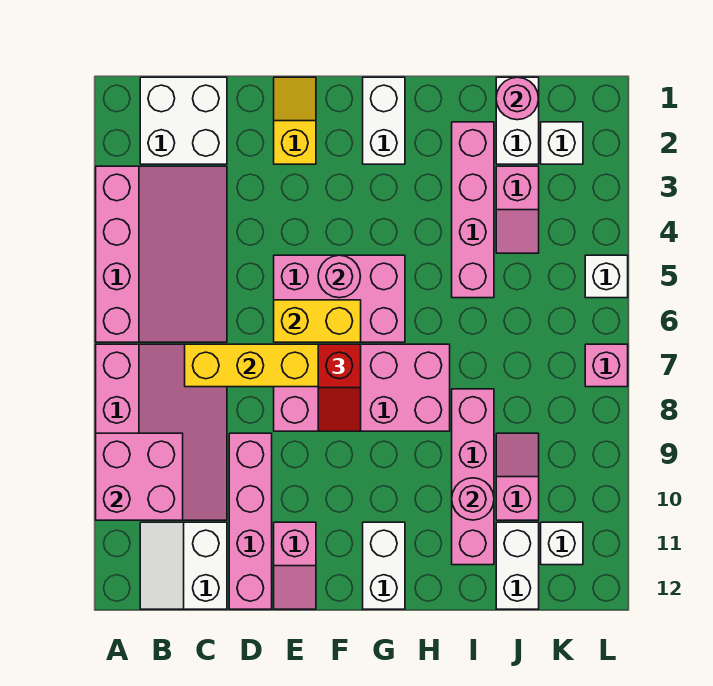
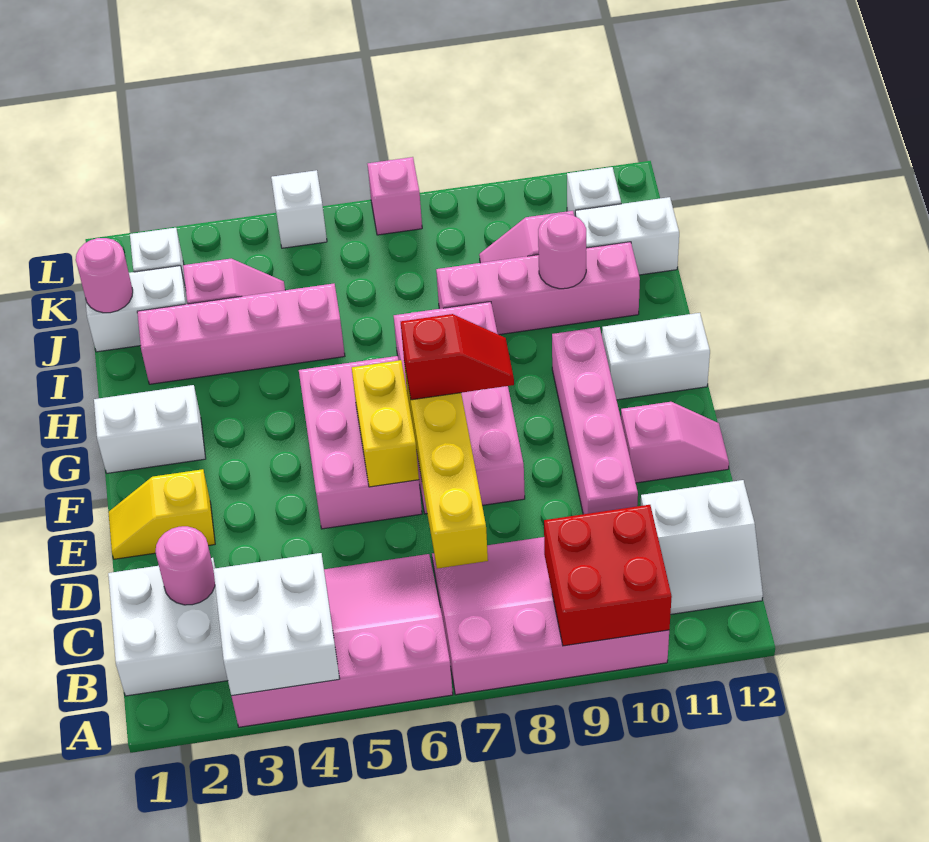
none -> white brick A3:B4 level 2
pink brick A9:B10 level 2 -> red brick A9:B10 level 2
pink brick D9:D12 level 1 -> pink brick D10:G10 level 1
pink round brick F5 level 2 -> pink round brick C2 level 2

